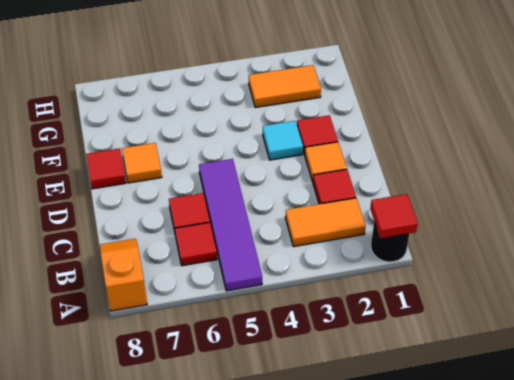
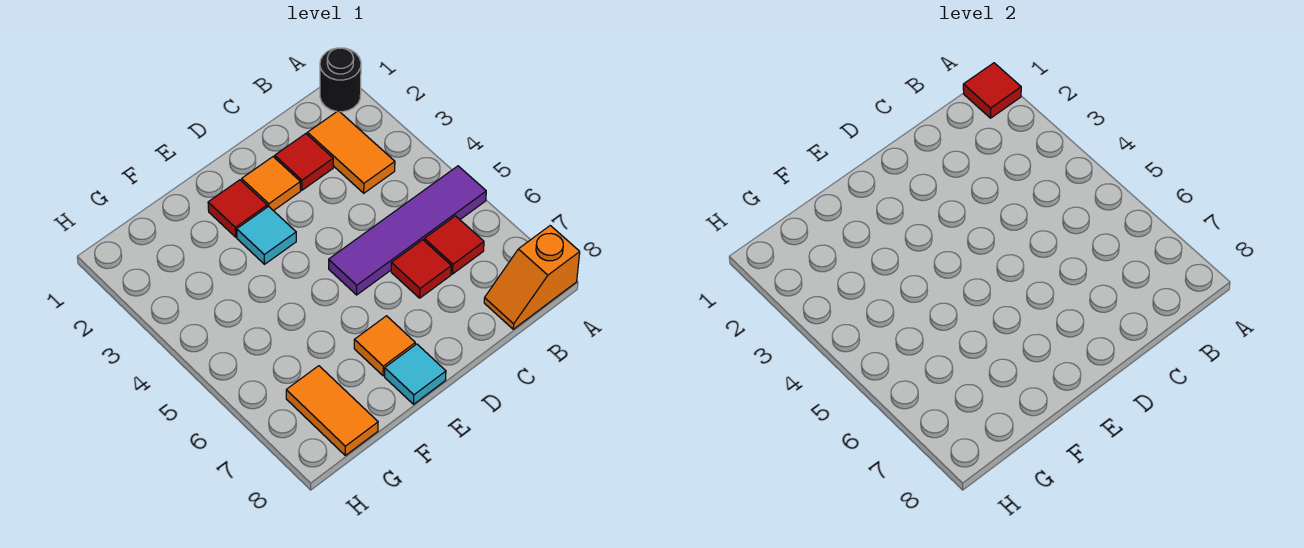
red tile E8 level 1 -> cyan tile E8 level 1
orange tile G2:G3 level 1 -> orange tile G7:G8 level 1

